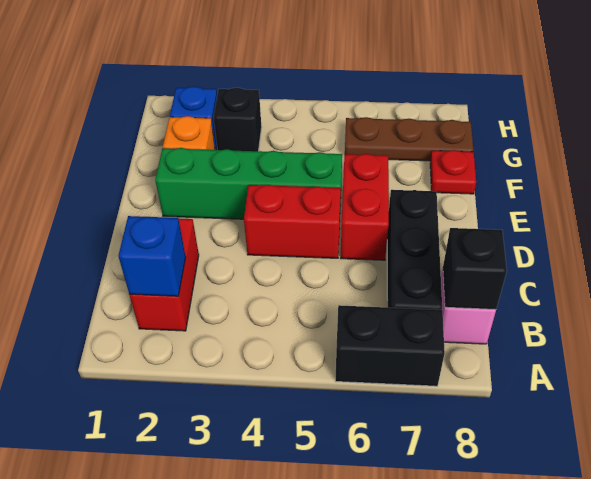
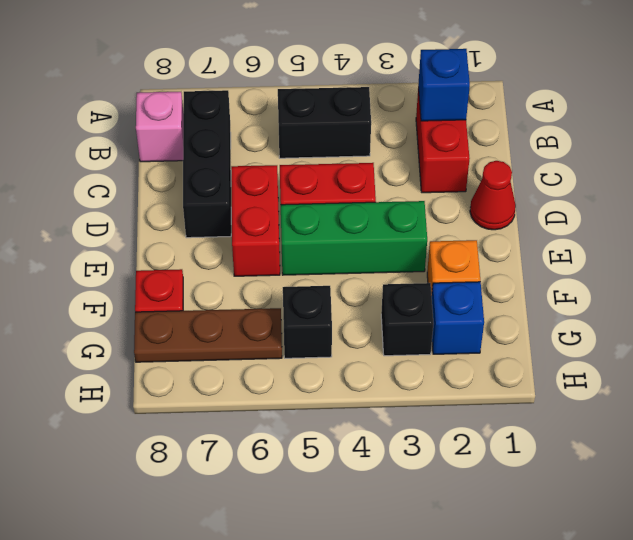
black brick A6:A7 level 1 -> black brick B4:B5 level 1
black brick B8 level 2 -> black brick G5 level 1
none -> red cone D1 level 1
green brick E2:E5 level 1 -> green brick E3:E5 level 1

